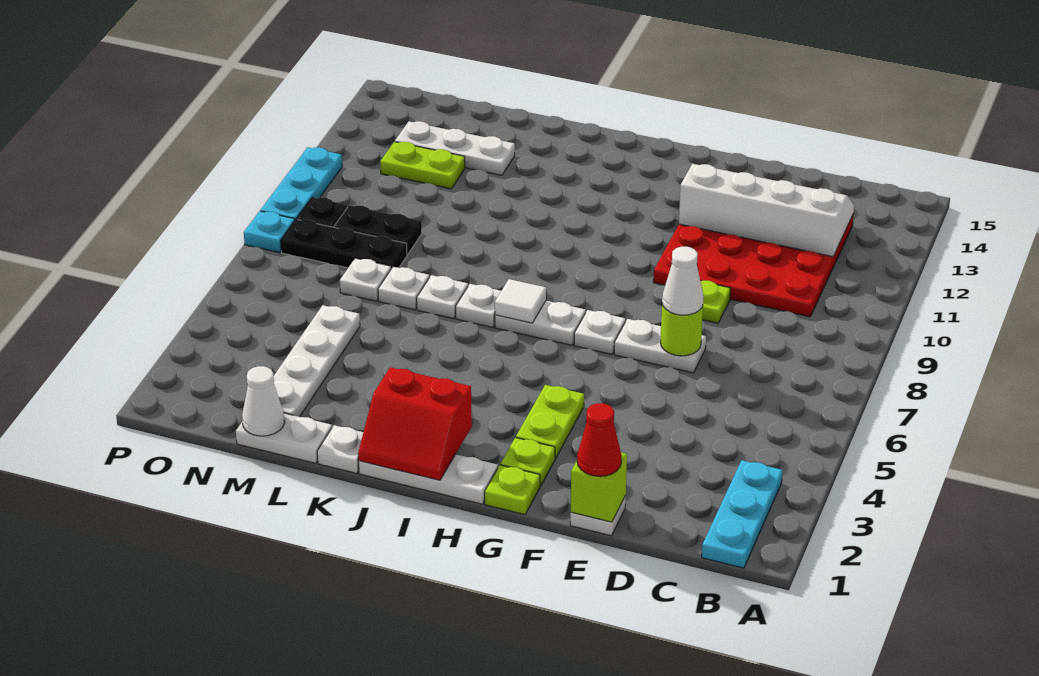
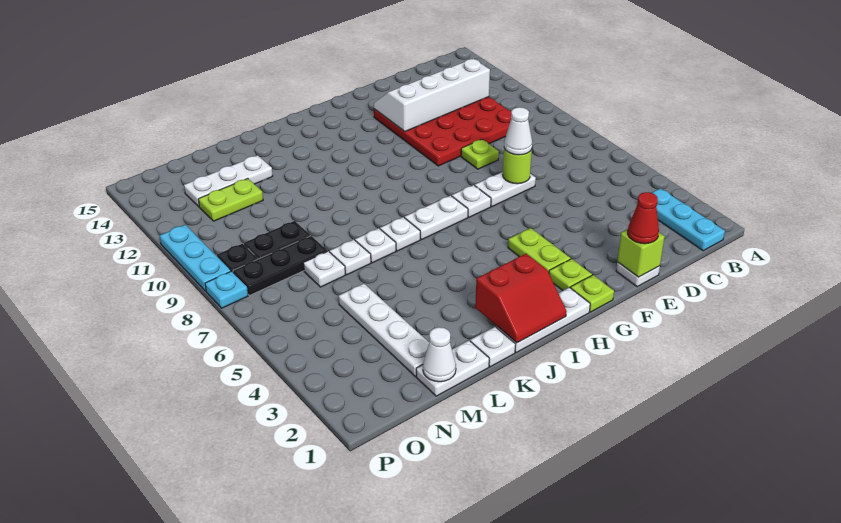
white tile I7 level 2 -> none

